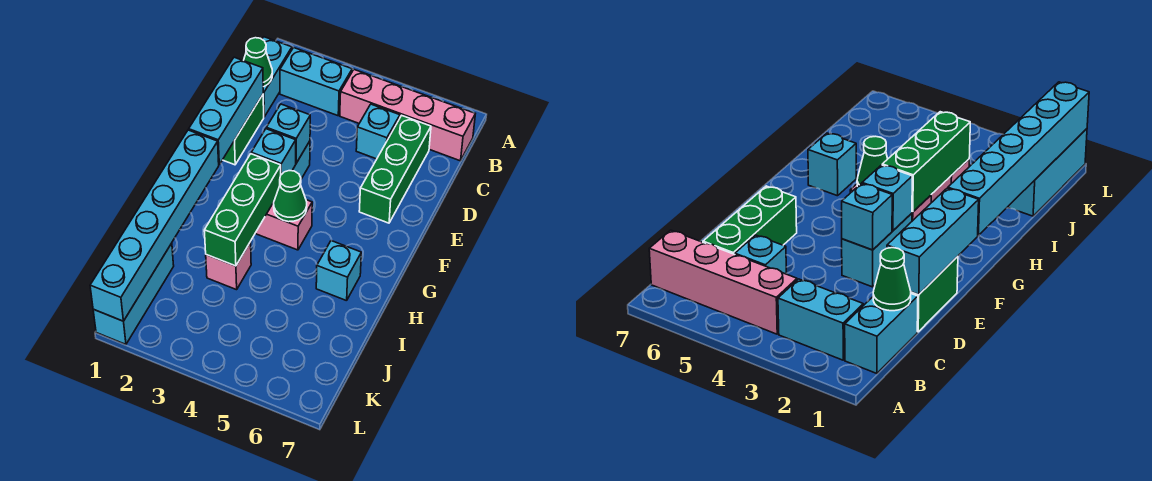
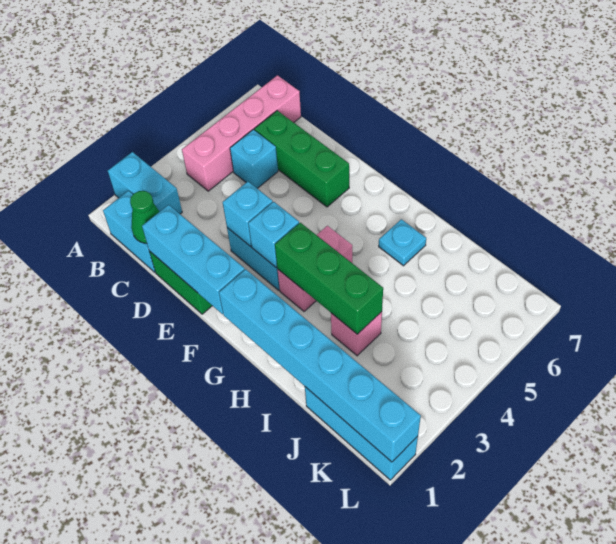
cyan brick B2:B3 level 1 -> cyan brick A2:B2 level 1
green cone G4 level 2 -> none
cyan brick H6 level 1 -> cyan plate H6 level 1

